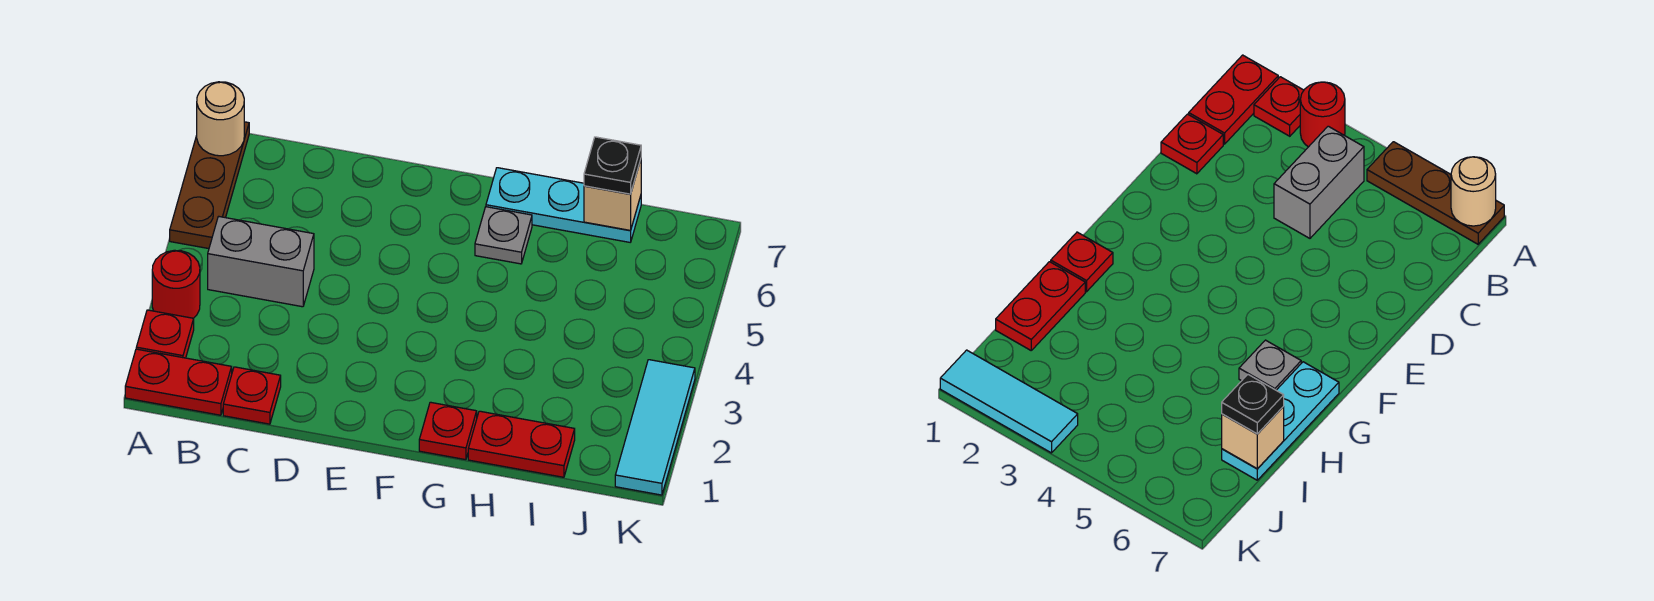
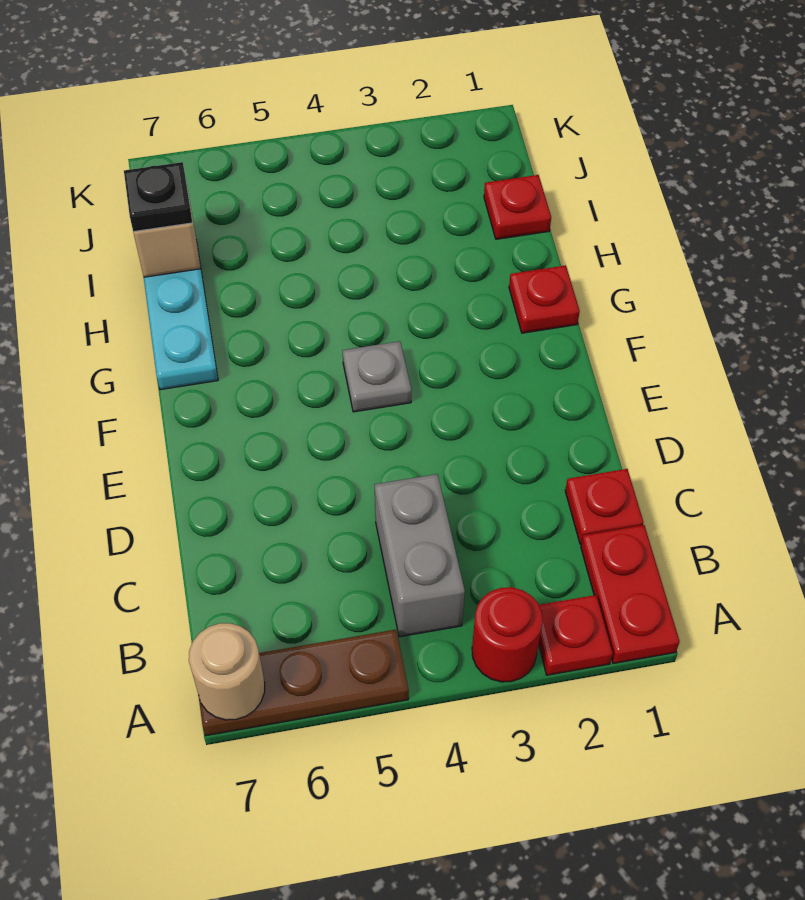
grey plate G6 level 1 -> grey plate F4 level 1
red plate H1:I1 level 1 -> red plate I1 level 1
cyan tile K1:K3 level 1 -> none

